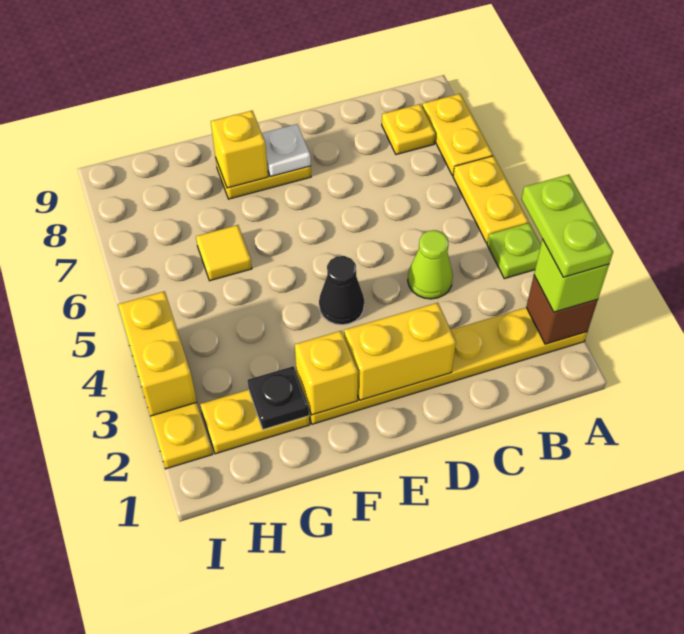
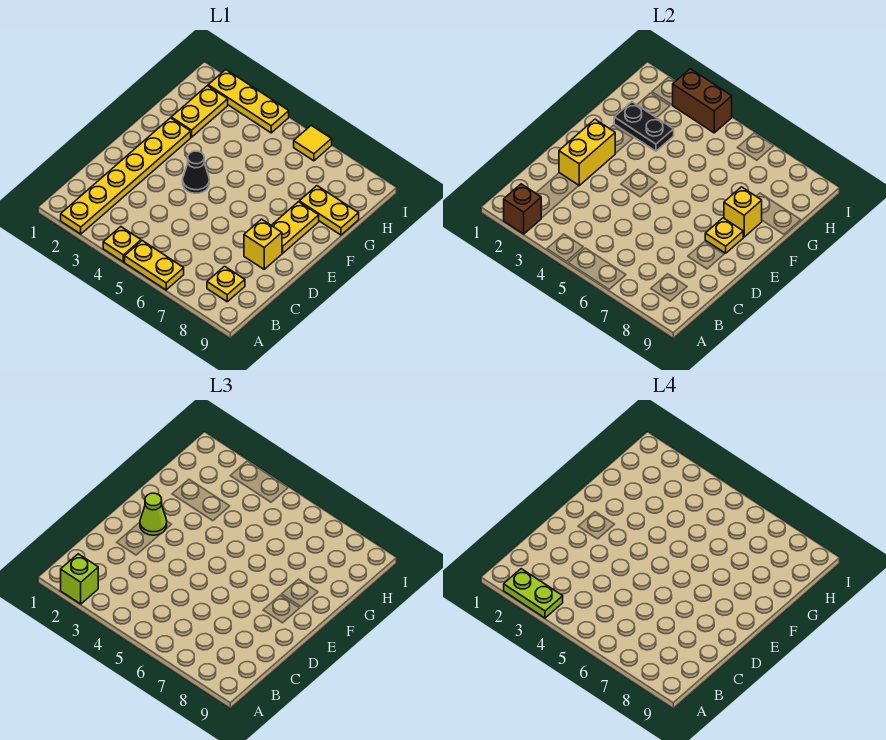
lime plate A4 level 1 -> yellow plate A4 level 1
yellow plate A7:A8 level 1 -> yellow plate G8:G9 level 1
lime cone C4 level 1 -> lime cone E2 level 3
white plate E8 level 2 -> yellow plate E8 level 2
yellow brick F2 level 2 -> yellow brick D8 level 1
black plate G2 level 2 -> black plate G2:G3 level 2
yellow tile G6 level 1 -> yellow tile I6 level 1
yellow brick I3:I4 level 2 -> brown brick I3:I4 level 2

